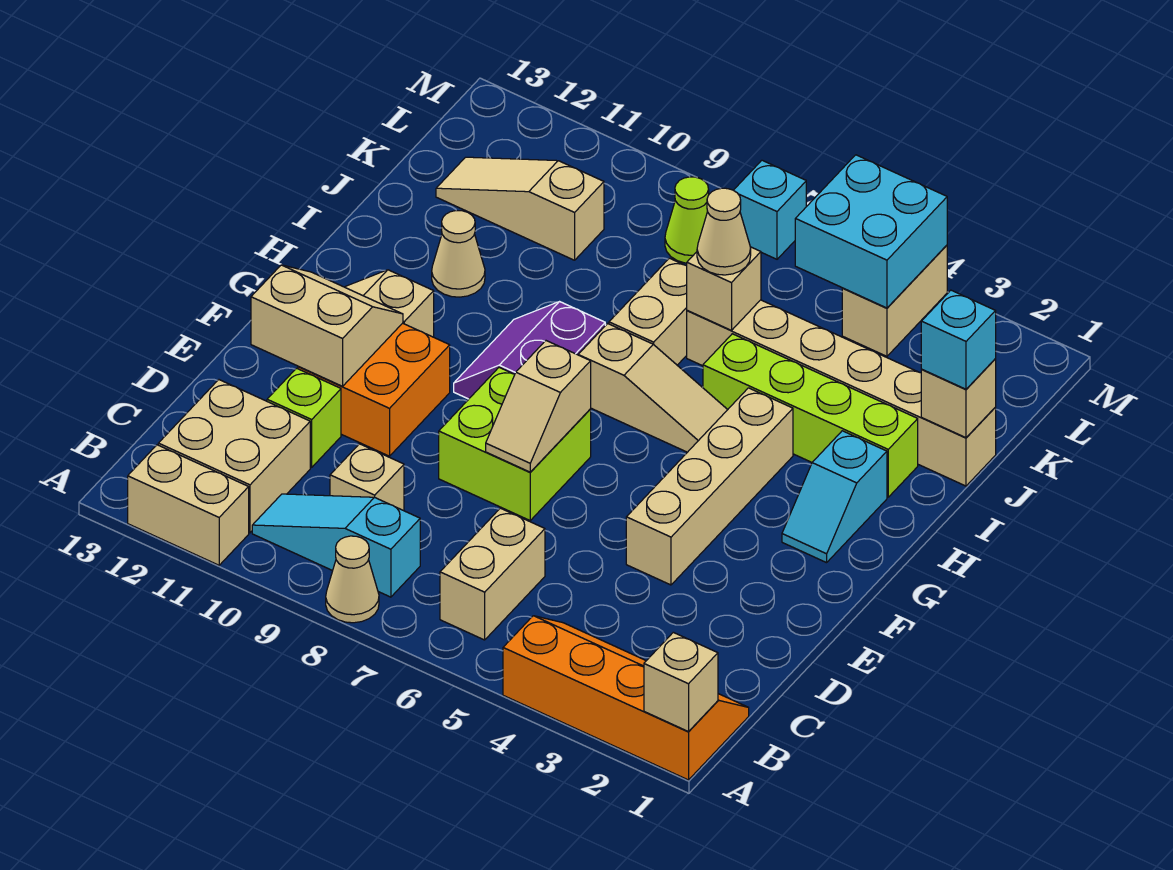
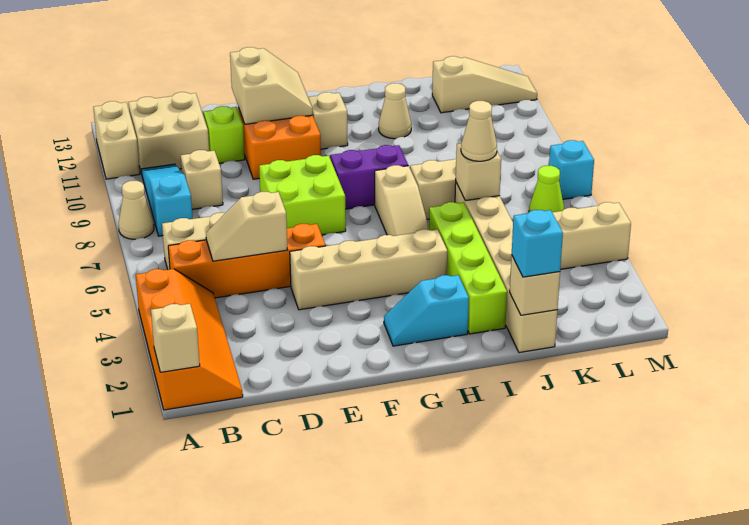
none -> orange brick B5:E5 level 1
tan slope E7:F7 level 2 top F -> tan slope C5:D5 level 2 top D
tan slope K10:K12 level 1 top 10 -> tan slope K12:M12 level 1 top K
cyan brick L4:M5 level 2 -> none
lime cone L8 level 1 -> lime cone L6 level 1

